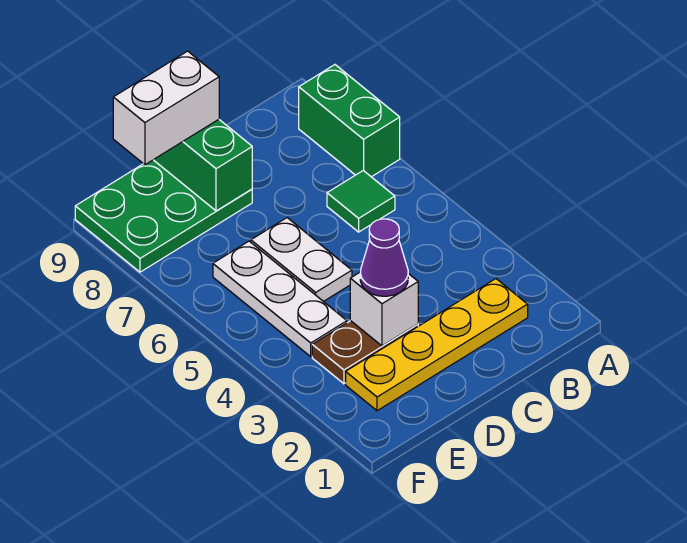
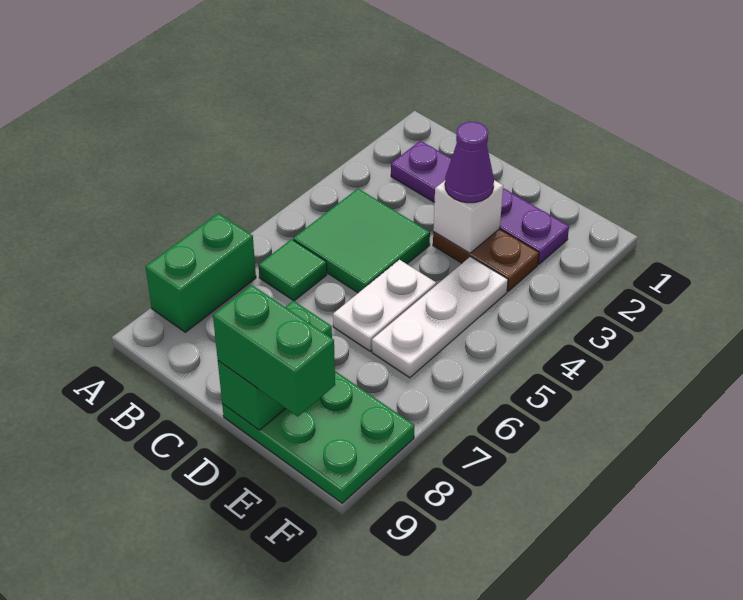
yellow plate B2:E2 level 1 -> purple plate B2:E2 level 1
none -> green tile B4:C5 level 1
white brick D9:E9 level 3 -> green brick D9:E9 level 3

